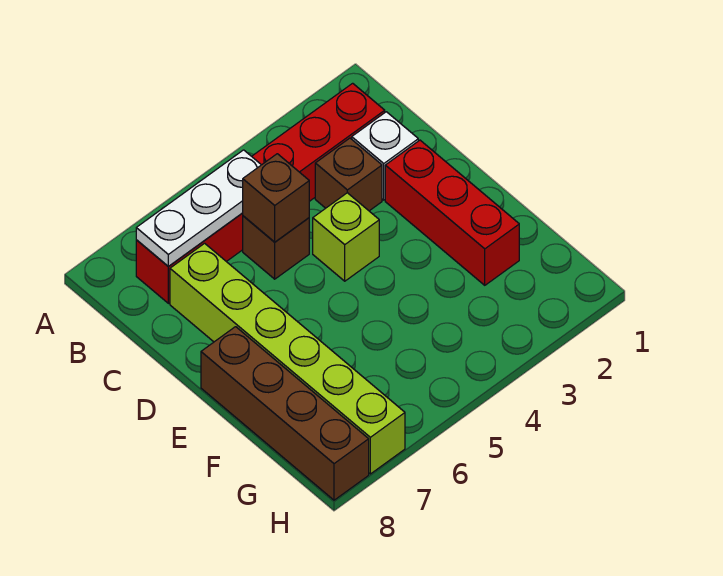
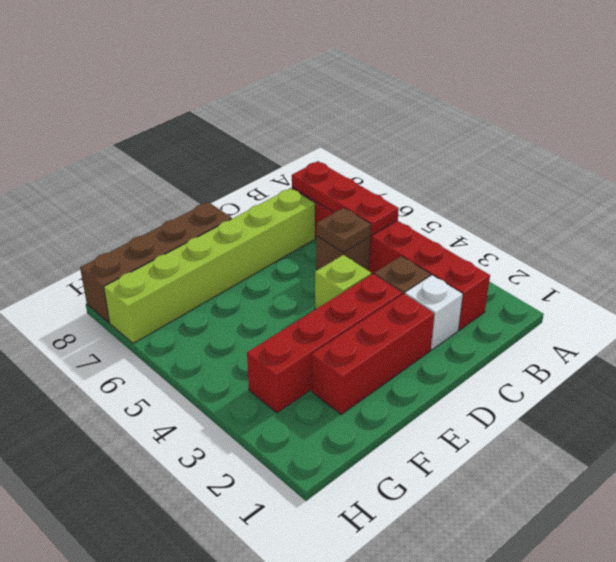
white plate B5:B7 level 2 -> red plate B5:B7 level 2
brown brick C5 level 2 -> brown plate C5 level 2
none -> red brick D3:G3 level 1

